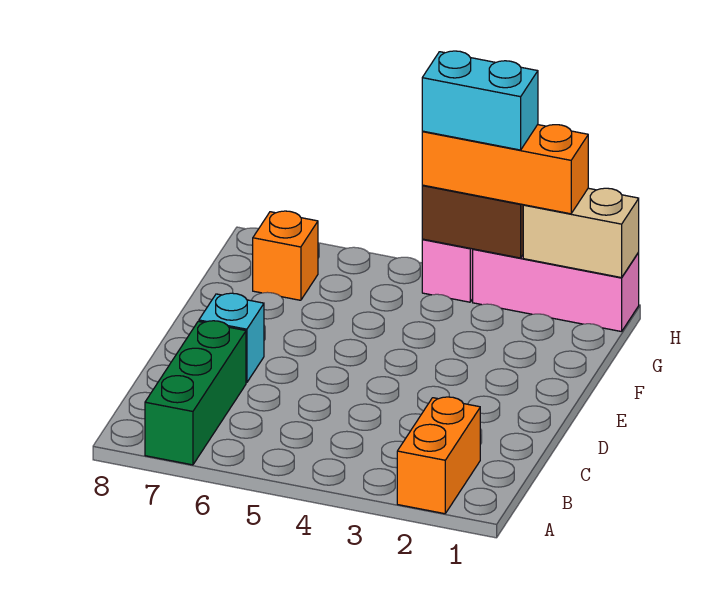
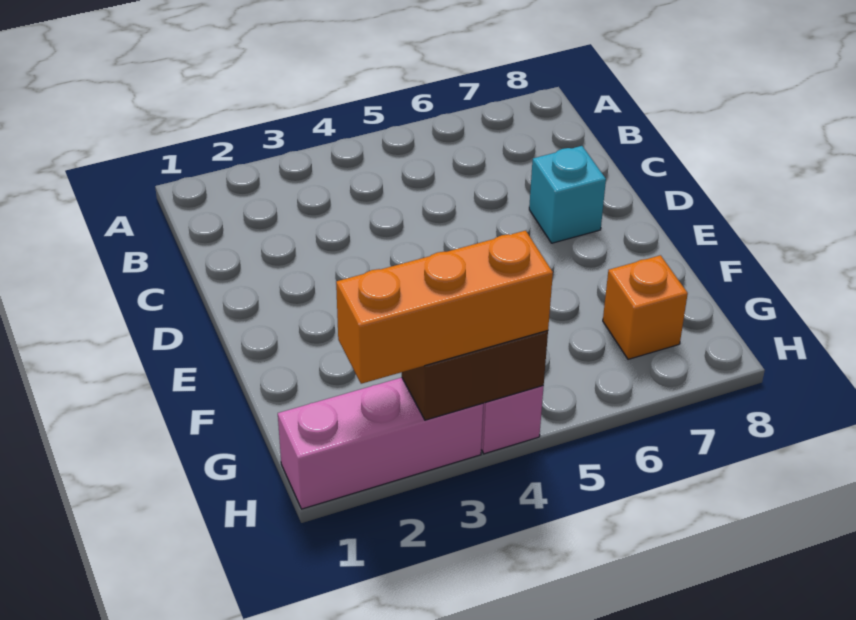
orange brick A2:B2 level 1 -> none
green brick A7:C7 level 1 -> none
tan brick H1:H2 level 2 -> none
cyan brick H3:H4 level 4 -> none

